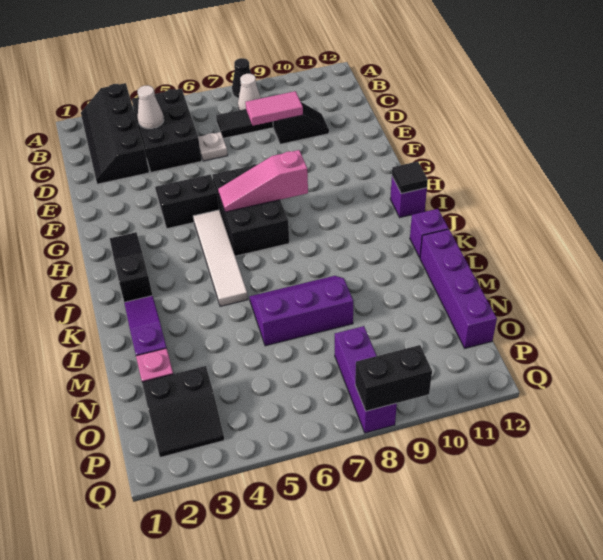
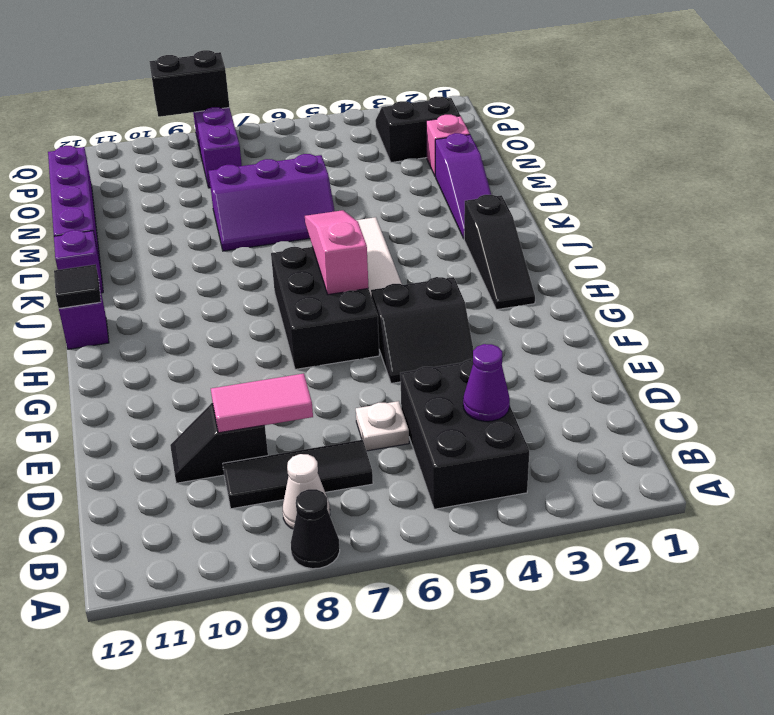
black slope A2:D3 level 1 top 3 -> none
white cone C4 level 2 -> purple cone C4 level 2
pink slope H6:H8 level 2 top 8 -> pink slope H6:J6 level 2 top H

